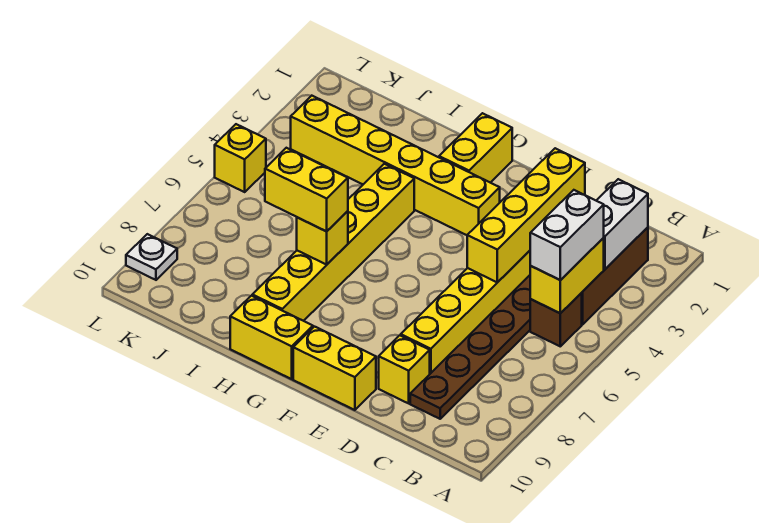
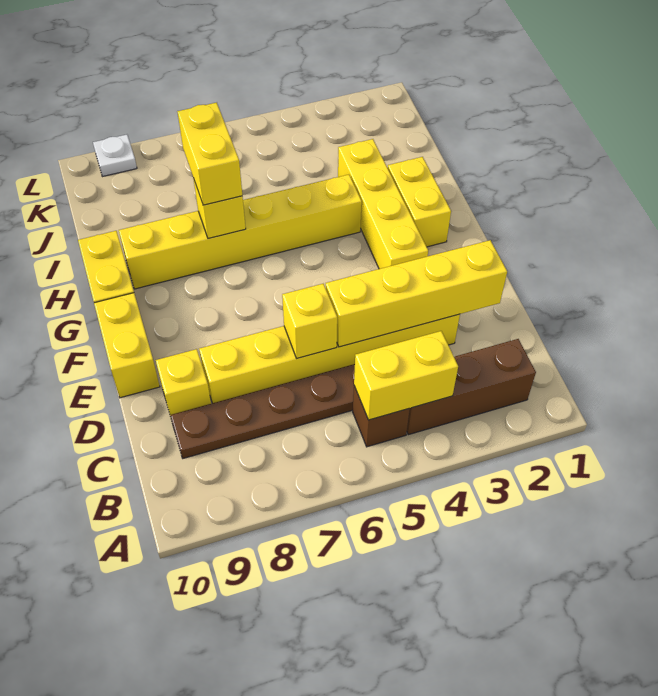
white brick B2:B3 level 2 -> none
white brick B4:B5 level 3 -> none
yellow brick F3:K3 level 1 -> yellow brick F3:I3 level 1
yellow brick G1:G2 level 1 -> yellow brick G2:H2 level 1
yellow brick L5 level 1 -> yellow brick D6 level 2

